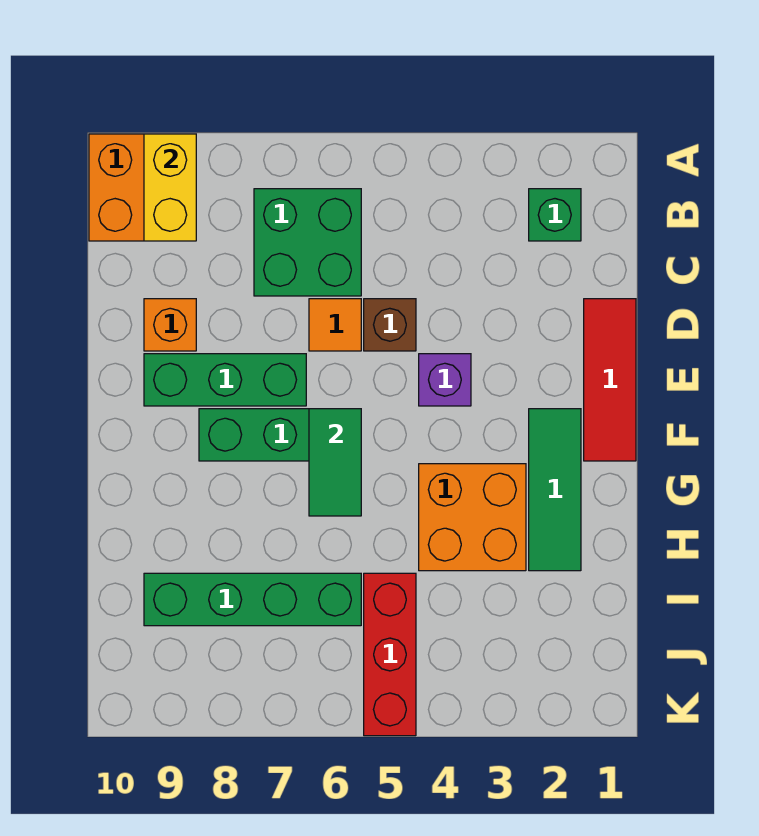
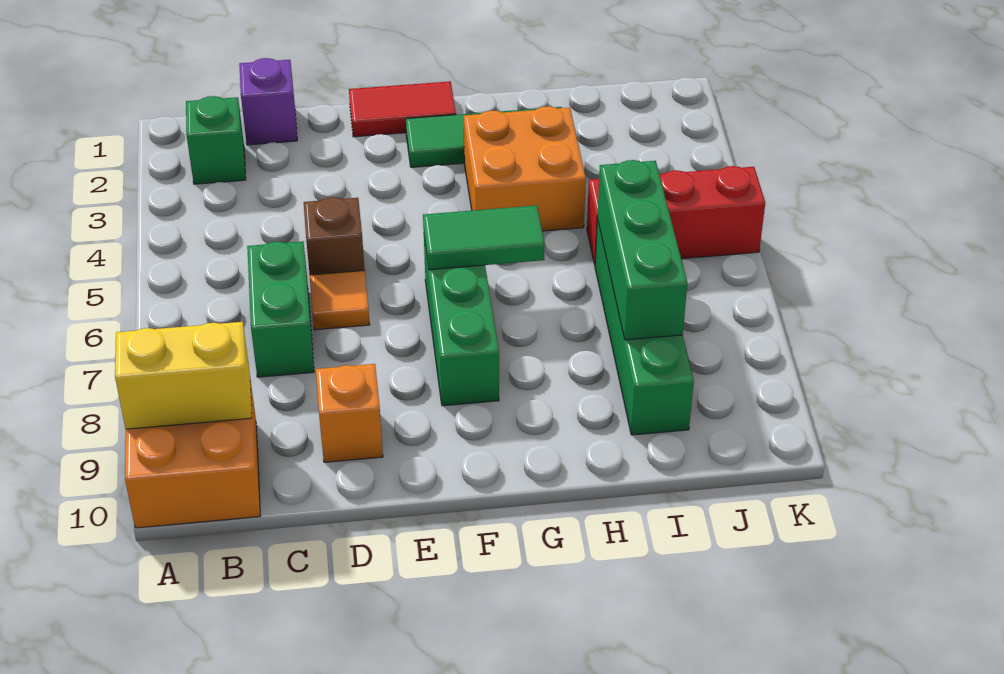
green brick B6:C7 level 1 -> green brick C6:C7 level 1
red tile D1:F1 level 1 -> red tile E1:F1 level 1
purple brick E4 level 1 -> purple brick C1 level 1
green brick E7:E9 level 1 -> green brick I6:I8 level 2

